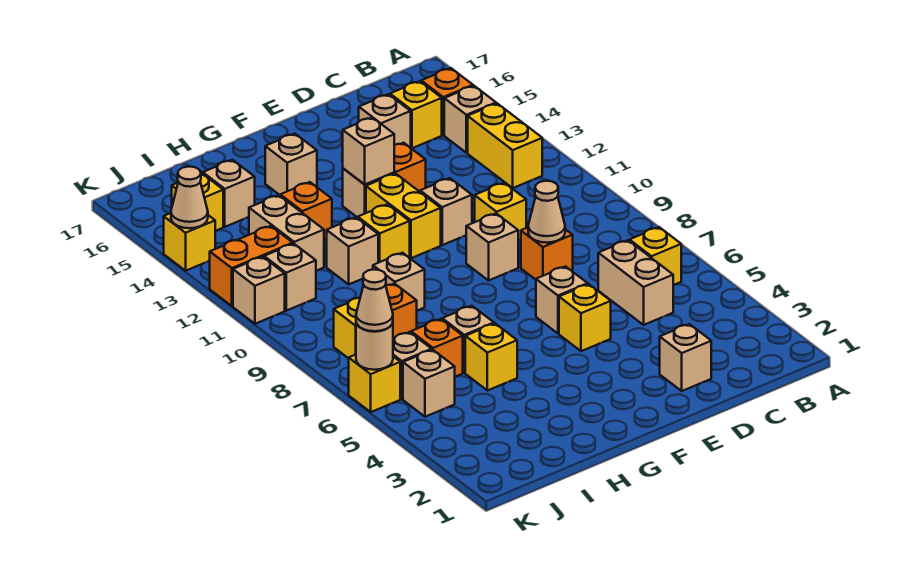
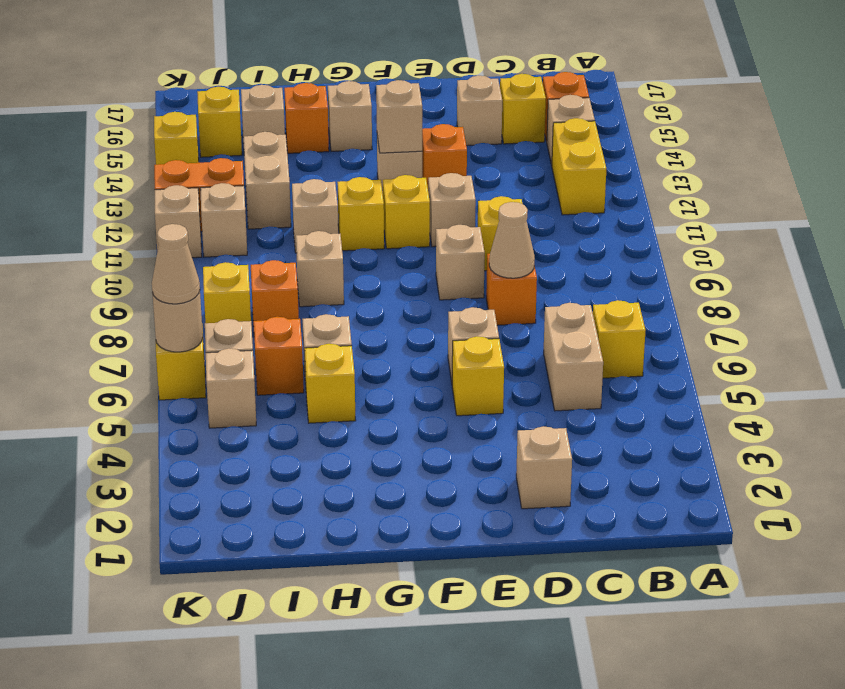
yellow brick F11:F12 level 1 -> yellow brick F11 level 1
orange brick H13 level 1 -> orange brick H15 level 1
tan cone K14 level 2 -> none

